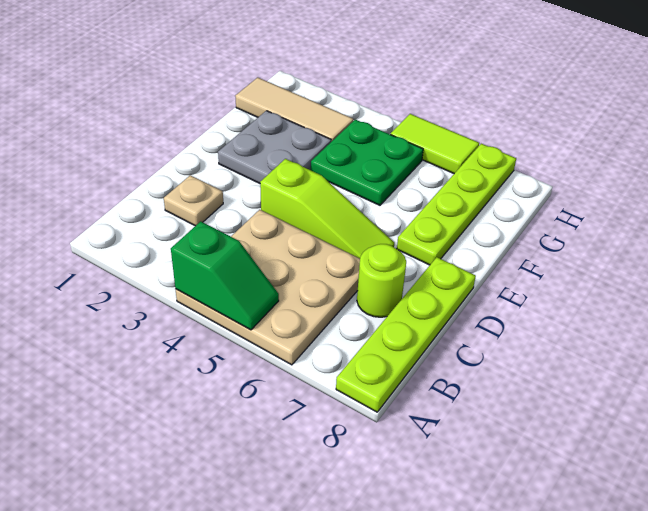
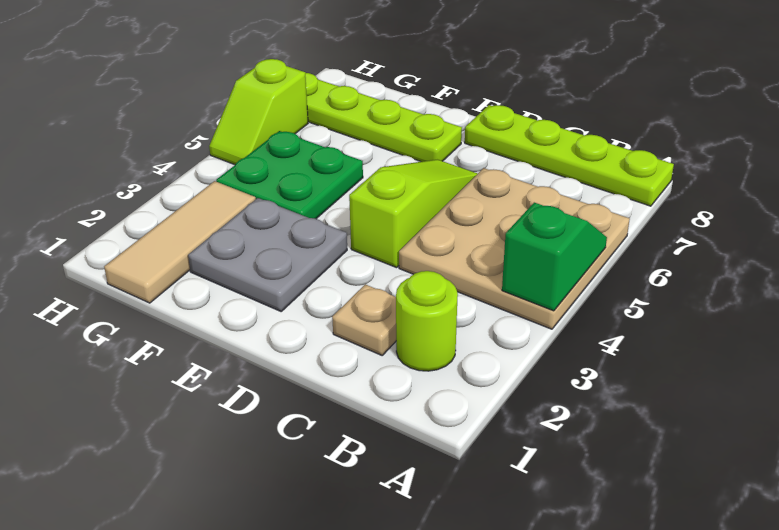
lime round brick C7 level 1 -> lime round brick B2 level 1
lime tile H5:H6 level 1 -> lime slope H5:H6 level 1 top 6

